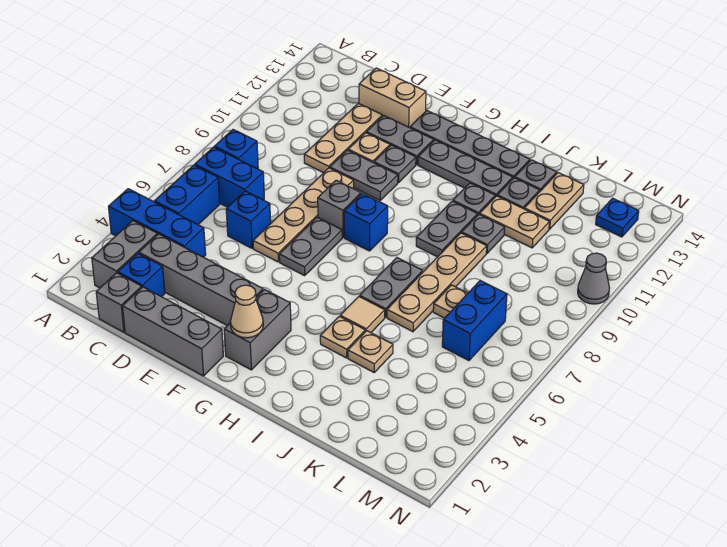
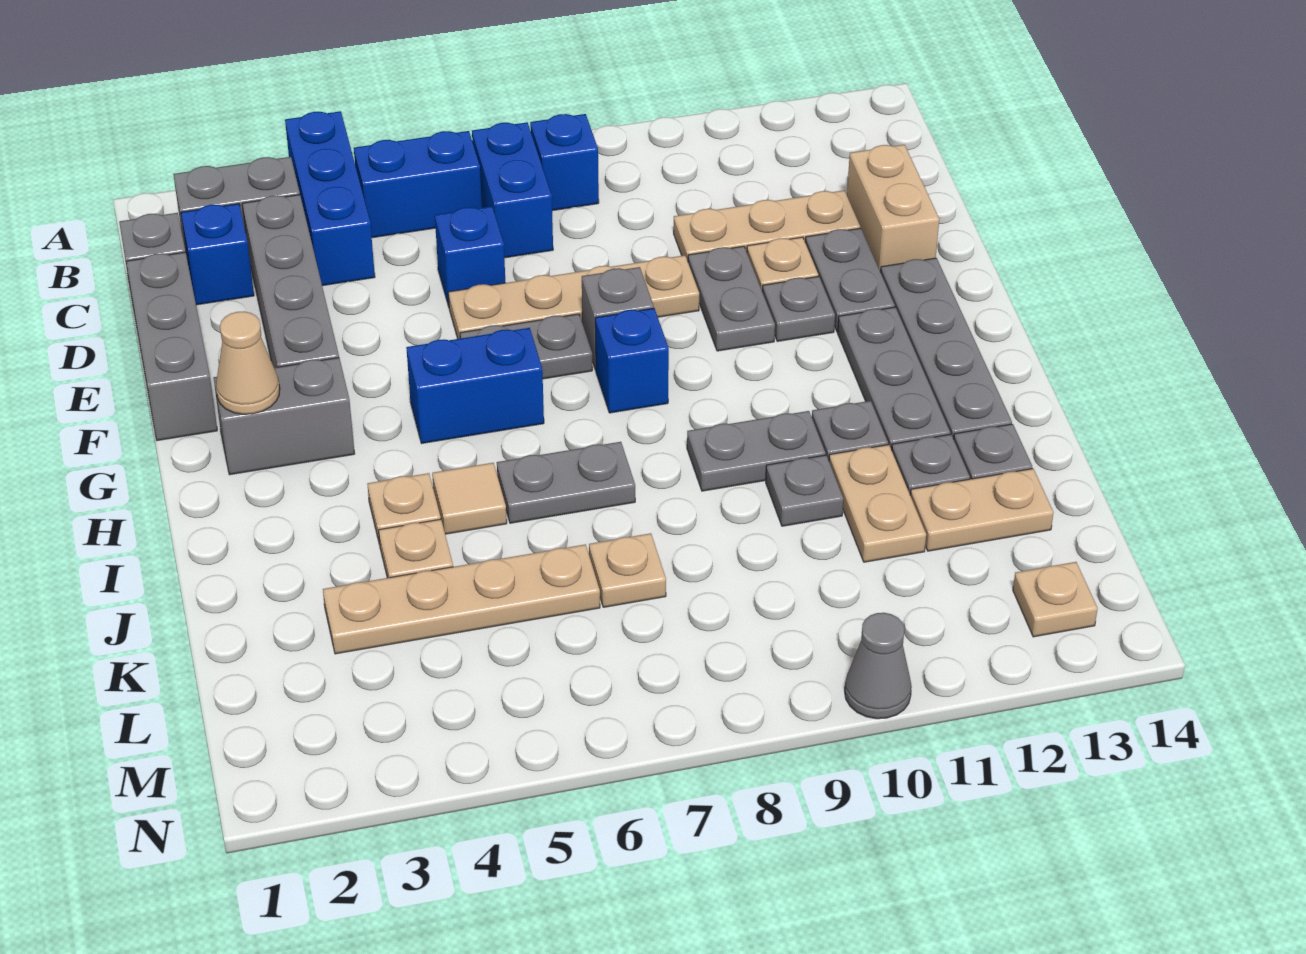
tan plate J6:J9 level 1 -> tan plate K3:K6 level 1
blue brick L6:L7 level 1 -> blue brick G5:G6 level 1
blue plate M13 level 1 -> tan plate M13 level 1

